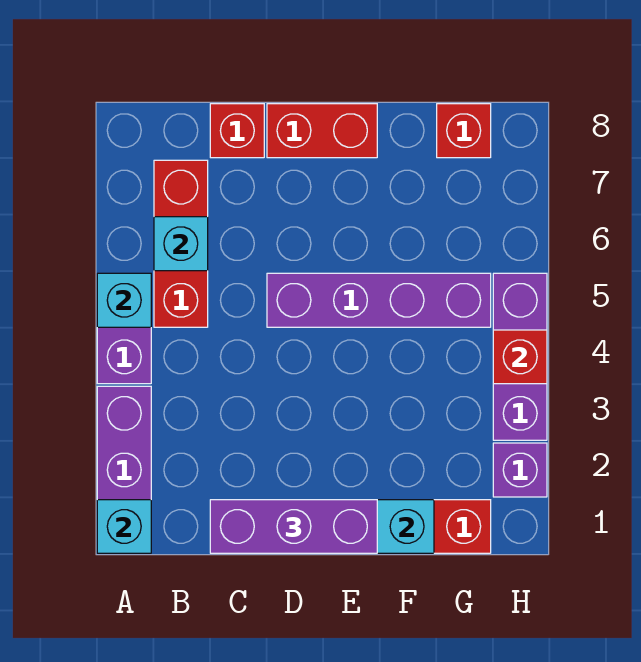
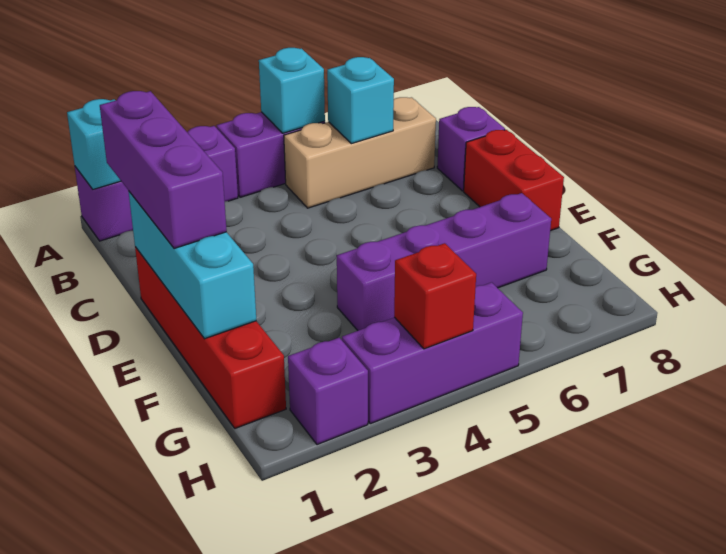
red brick B5:B7 level 1 -> tan brick B5:B7 level 1
red brick C8 level 1 -> purple brick C8 level 1
purple brick D5:G5 level 1 -> purple brick F4:F7 level 1
red brick G8 level 1 -> none

